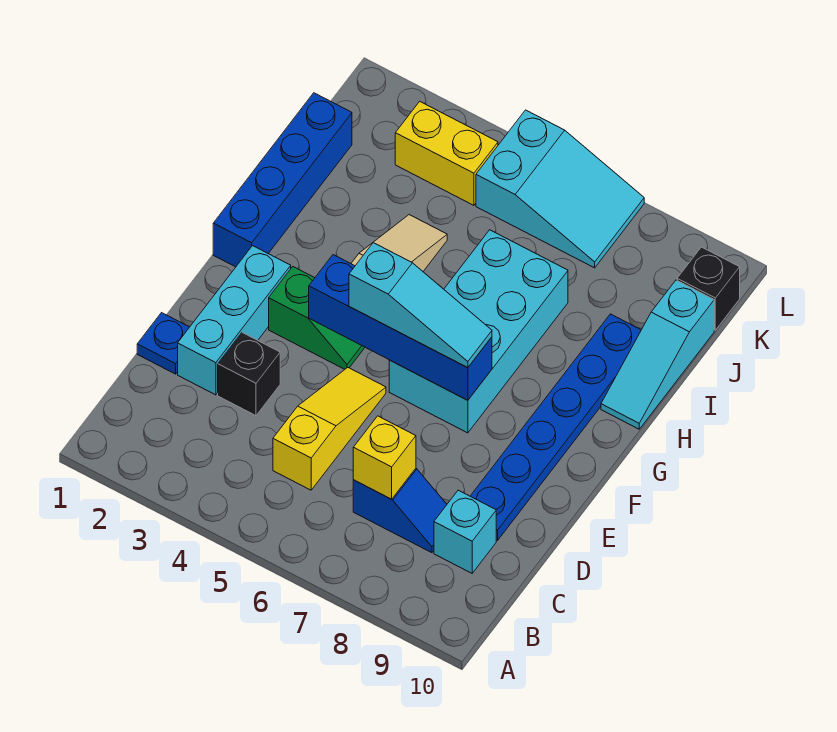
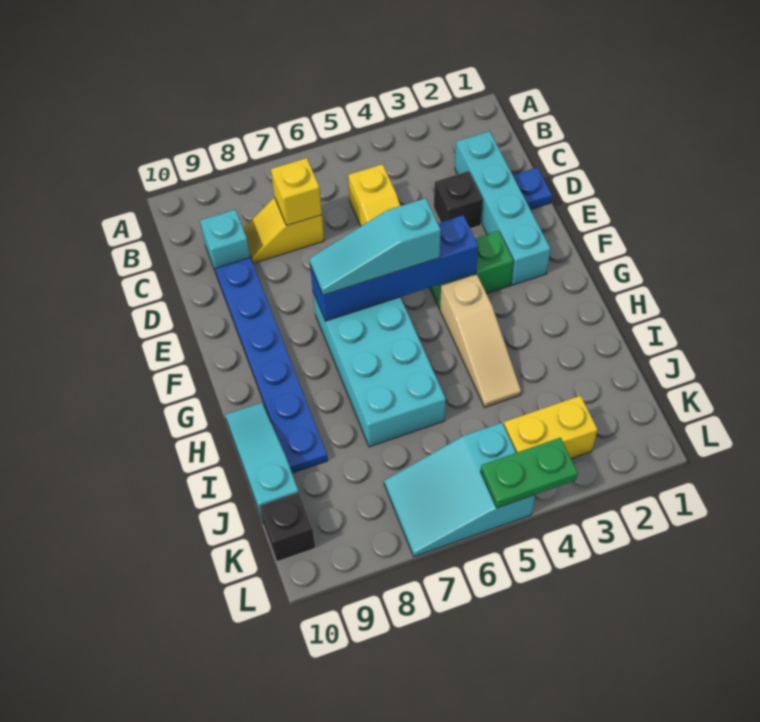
blue slope C7:C8 level 1 top 7 -> yellow slope C7:C8 level 1 top 7
cyan brick D2:F2 level 1 -> cyan brick C2:F2 level 1
blue brick G1:J1 level 1 -> none
none -> green plate L4:L5 level 2

